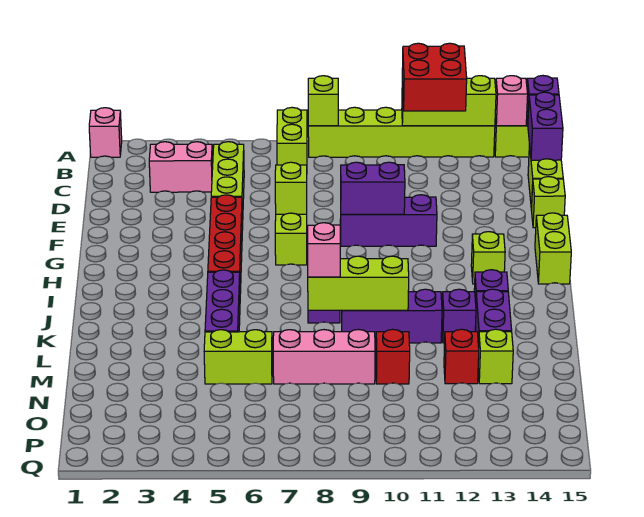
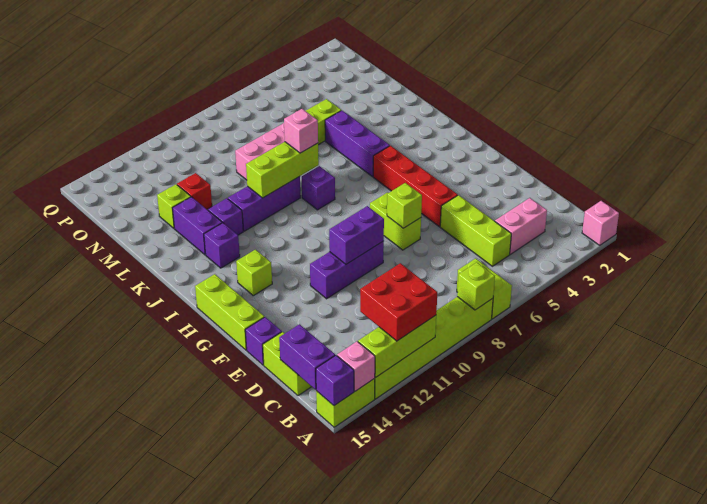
lime brick E15 level 1 -> purple brick E15 level 1
lime brick G15:H15 level 1 -> lime brick F15:H15 level 1
red brick M10 level 1 -> none

